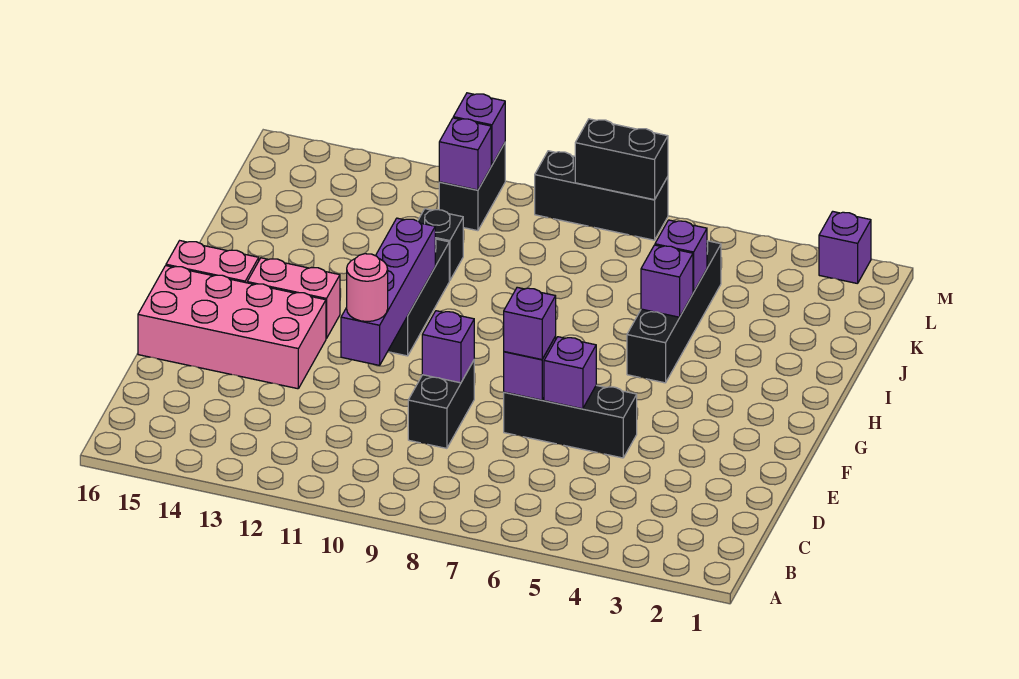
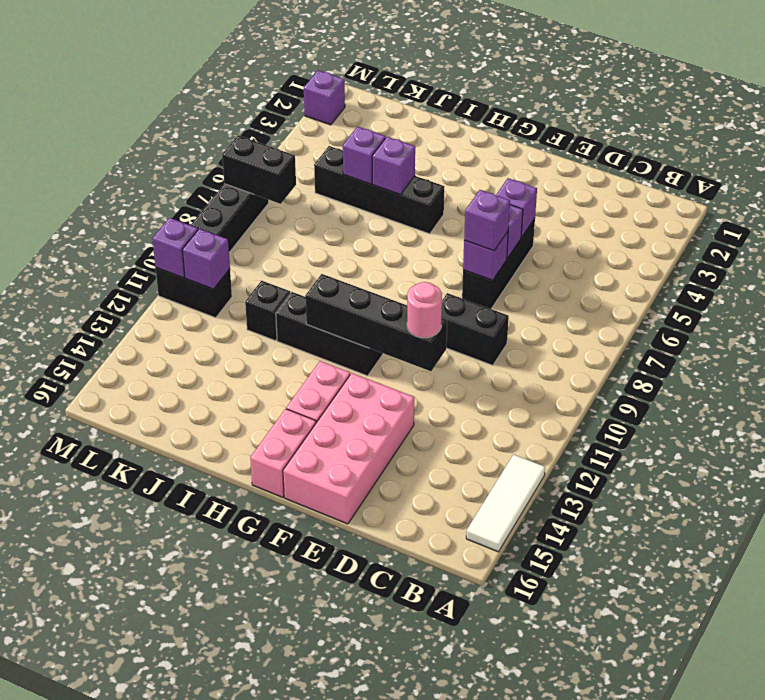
none -> white tile A13:A15 level 1
purple brick E9 level 2 -> purple brick E5 level 2
purple brick E11:H11 level 2 -> black brick E11:H11 level 2
black brick M7:M8 level 2 -> black brick L7:M7 level 2

